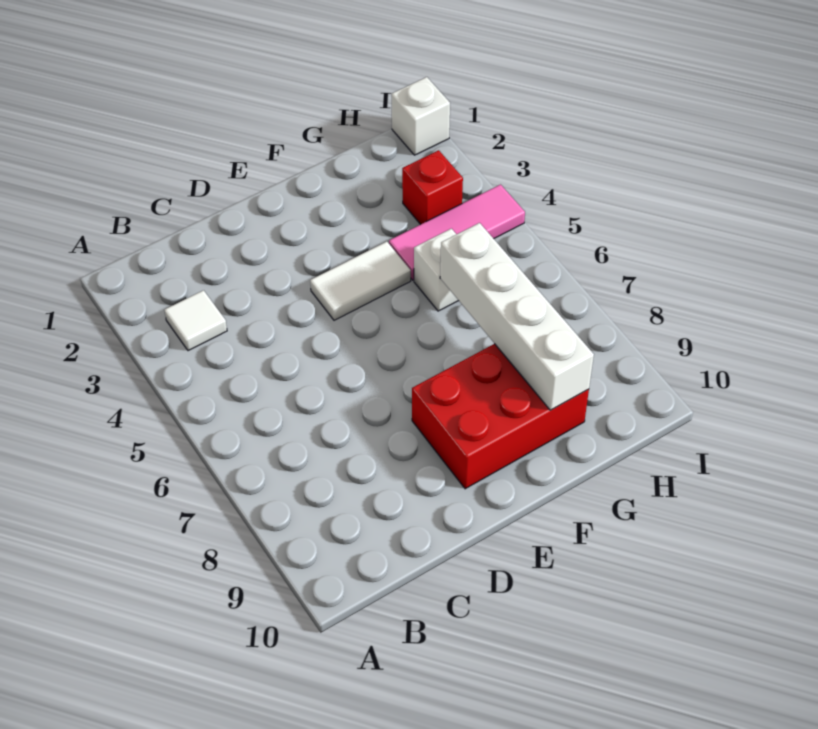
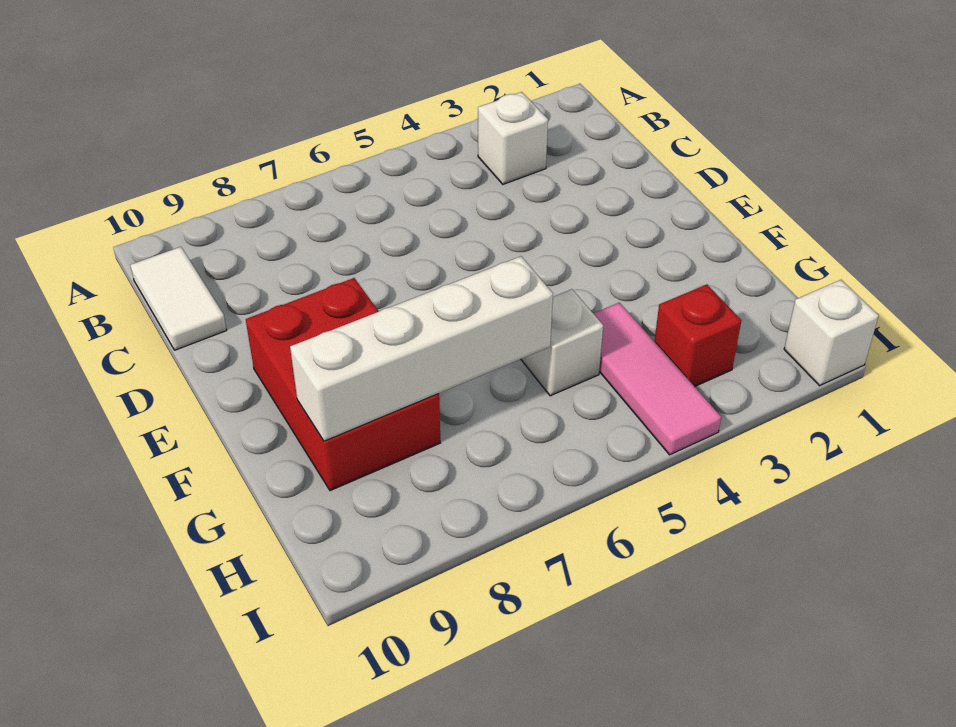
white tile B3 level 1 -> white brick B3 level 1
white tile E4:F4 level 1 -> white tile B10:C10 level 1

